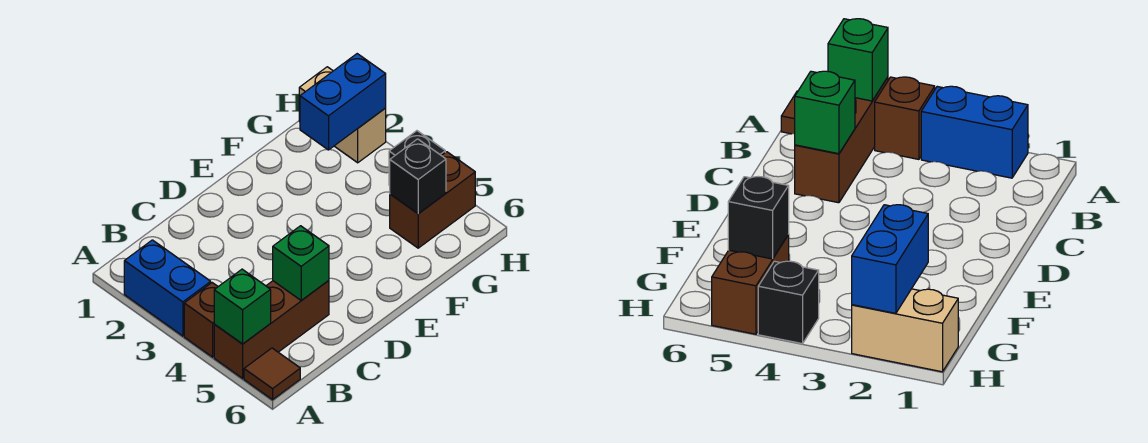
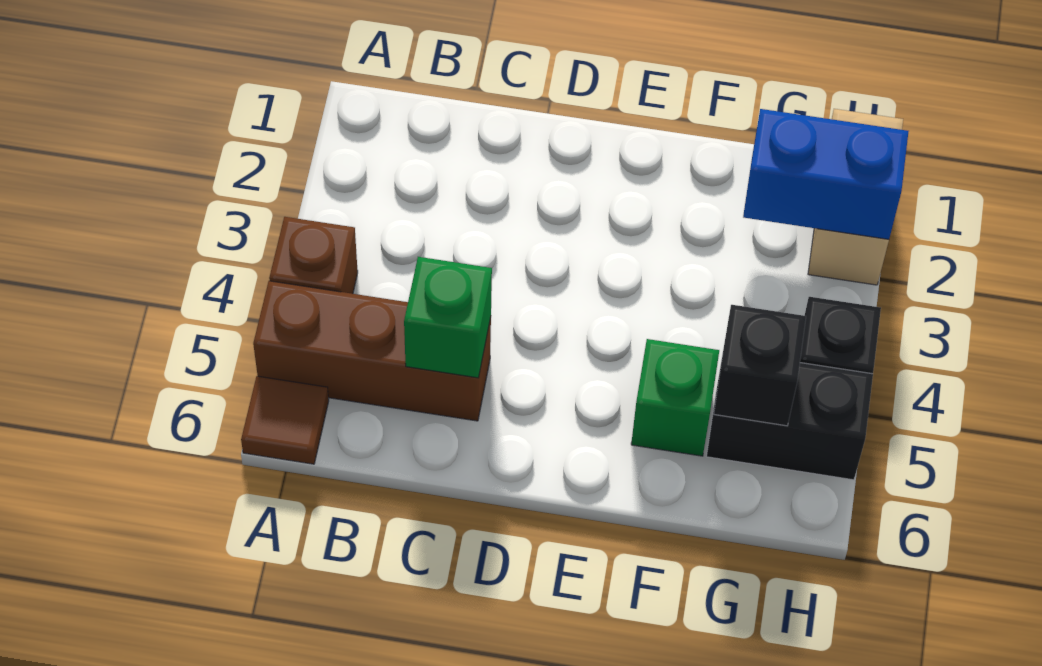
blue brick A2:A3 level 1 -> none
green brick A5 level 2 -> green brick F5 level 1
brown brick G5:H5 level 1 -> black brick G5:H5 level 1

